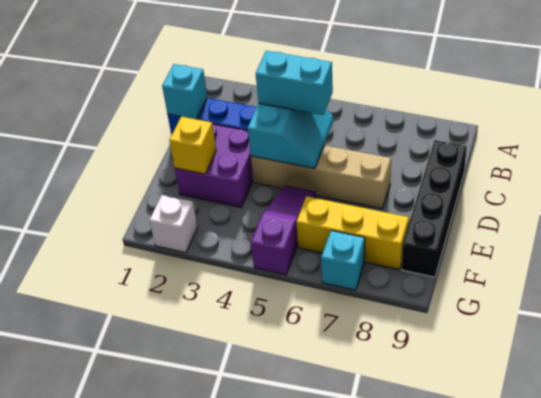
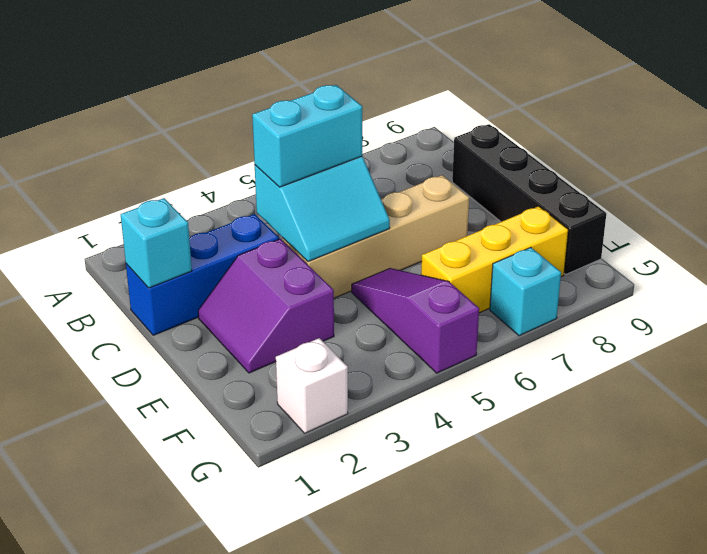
cyan slope C4:D5 level 2 top 4 -> cyan slope C4:D5 level 2 top C
purple brick D2:E3 level 1 -> purple slope D2:E3 level 1 top 3
yellow brick E2 level 2 -> none

